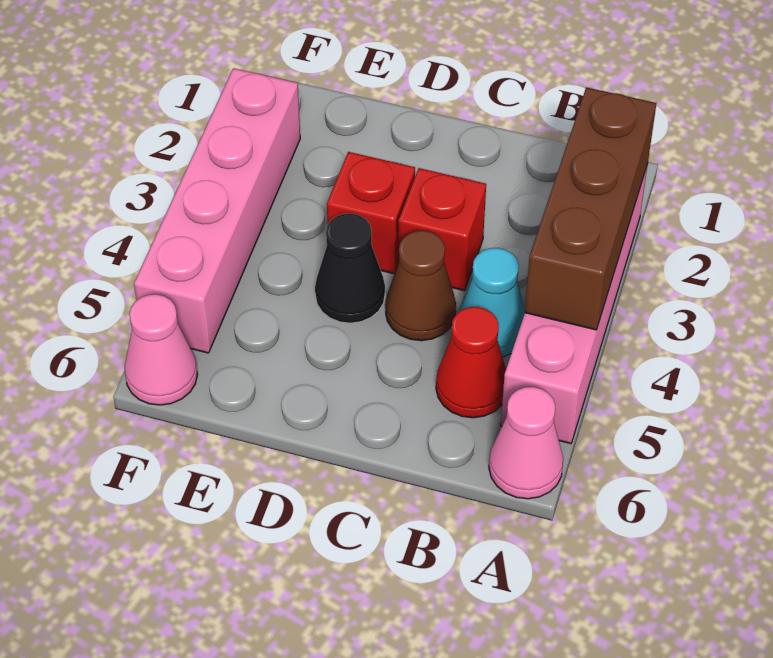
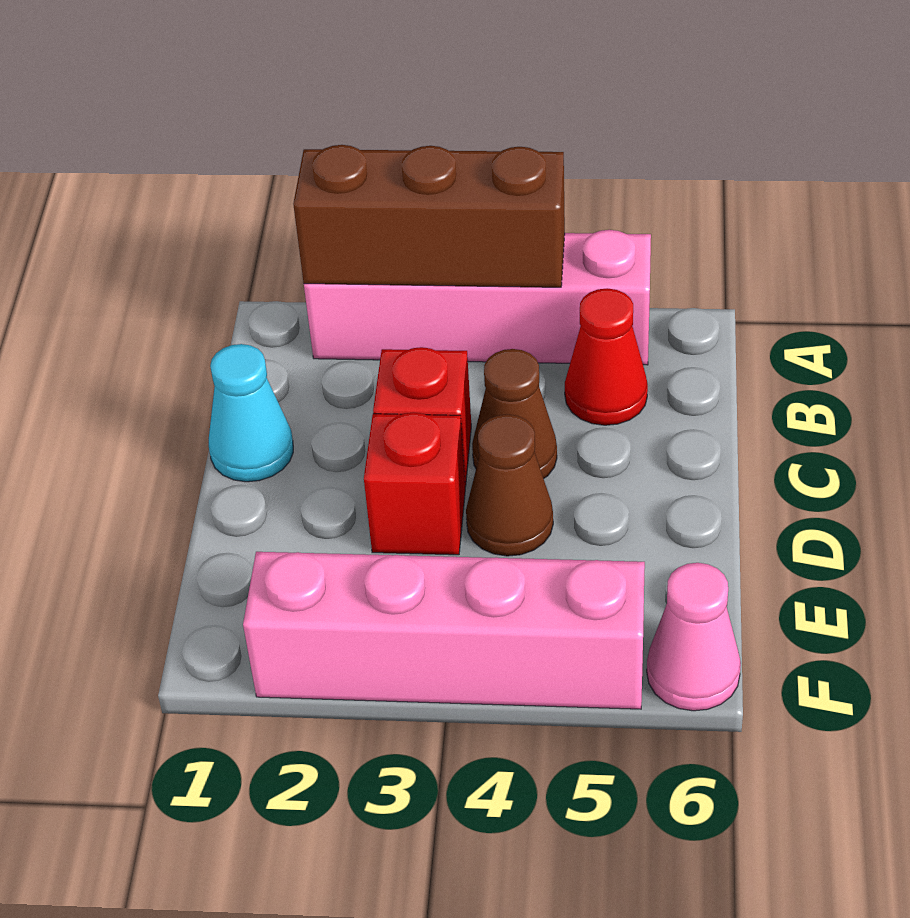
pink cone A6 level 1 -> none
cyan cone B4 level 1 -> cyan cone C1 level 1
black cone D4 level 1 -> brown cone D4 level 1

